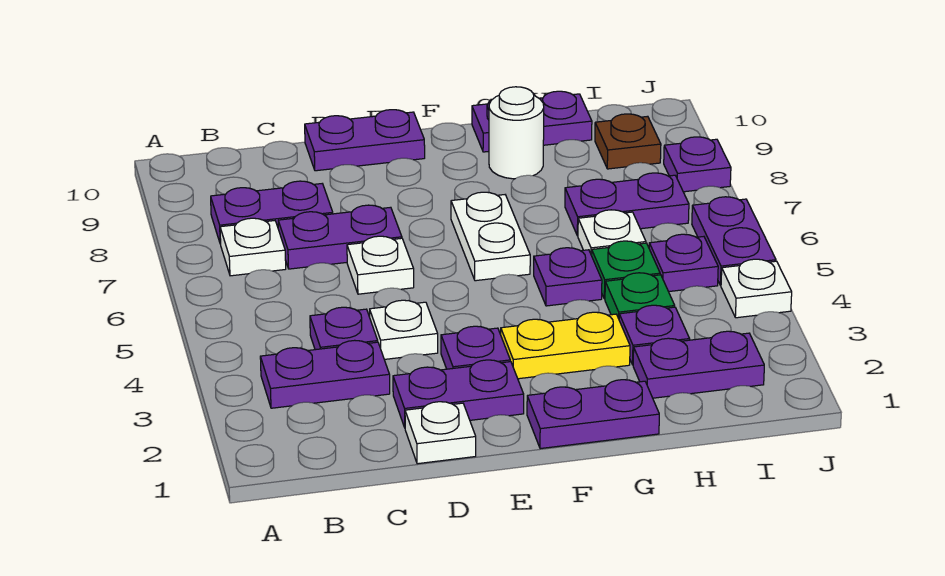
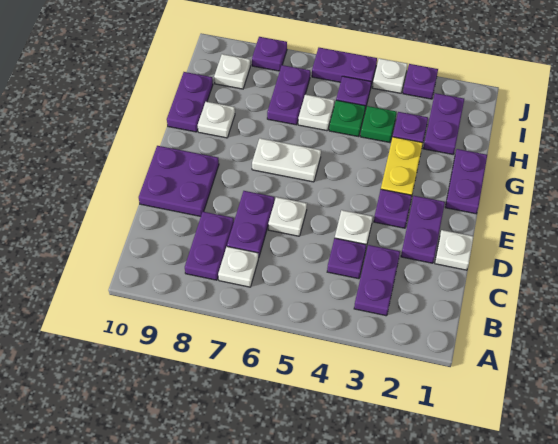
purple plate D10:E10 level 1 -> purple plate D9:E10 level 1
purple plate G5 level 1 -> purple plate J3 level 1
white round brick G9 level 1 -> white plate G9 level 1
brown plate I9 level 1 -> white plate I9 level 1

